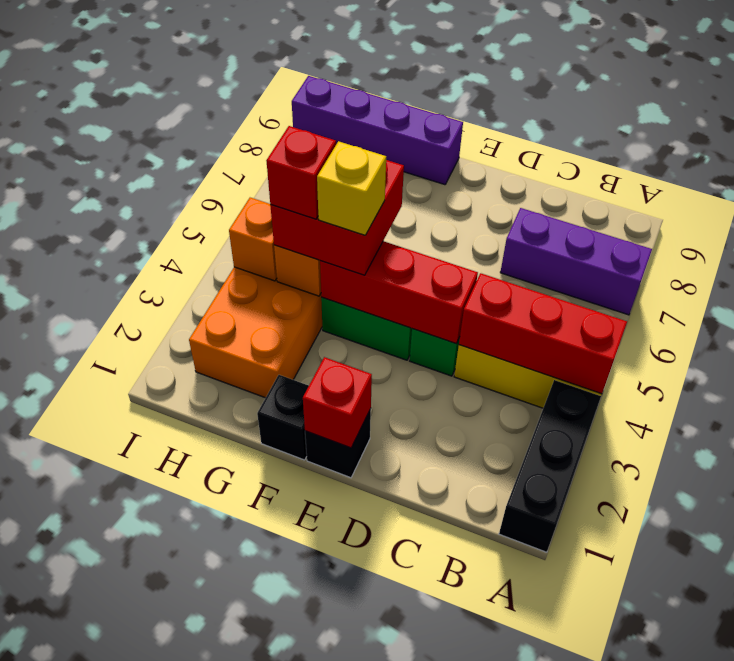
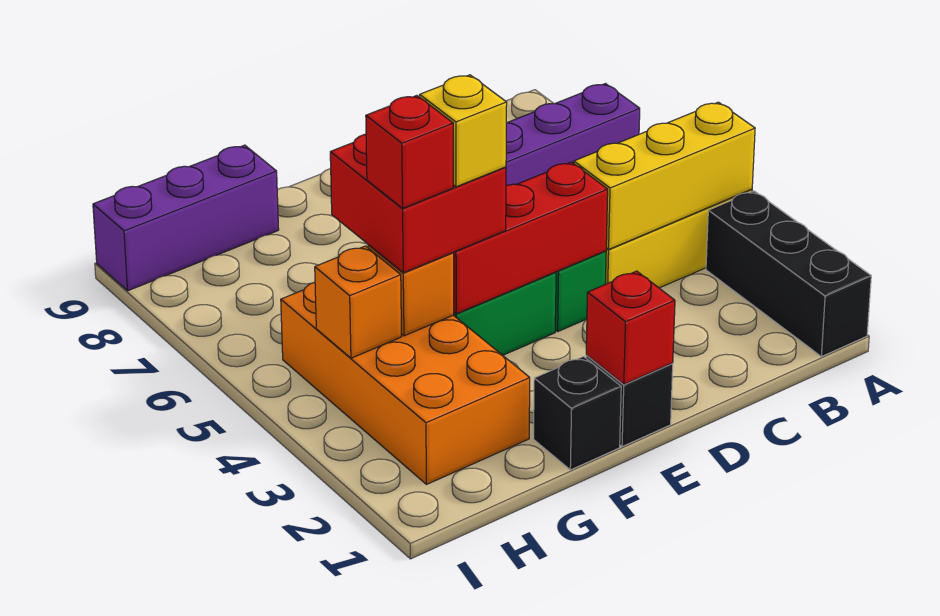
red brick A4:C4 level 2 -> yellow brick A4:C4 level 2
purple brick F9:I9 level 1 -> purple brick G9:I9 level 1

